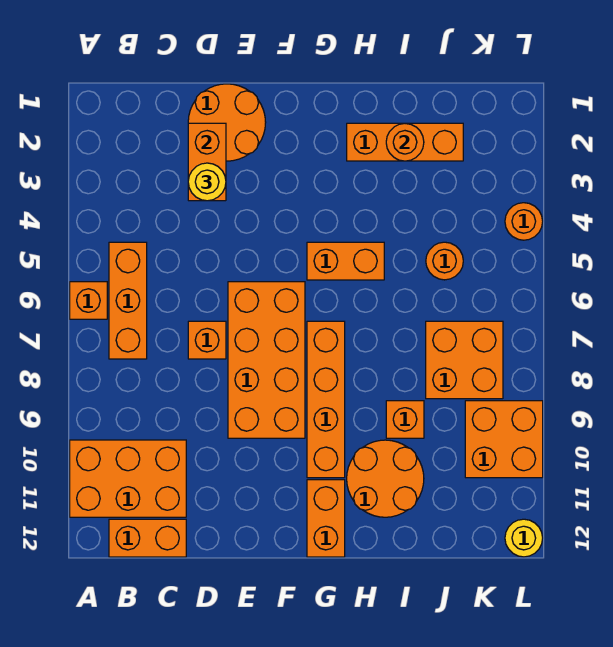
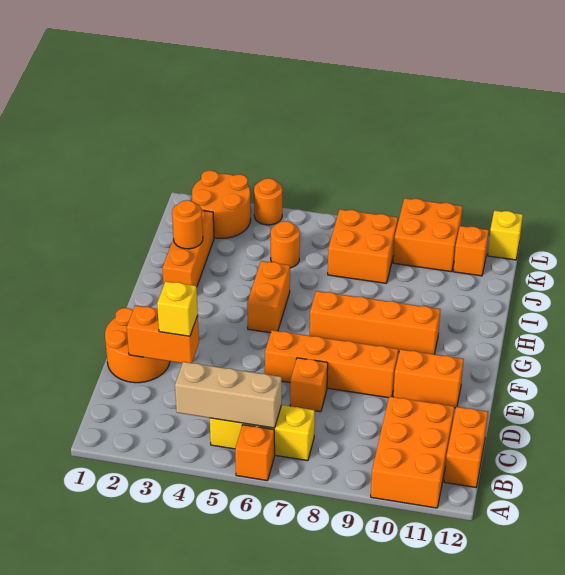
none -> tan brick B4:B6 level 2
orange brick B5:B7 level 1 -> yellow brick B5:B7 level 1
yellow round brick D3 level 3 -> yellow brick D3 level 3
orange brick E6:F9 level 1 -> orange brick E6:E9 level 1
orange brick G11:G12 level 1 -> orange brick E10:E11 level 1
orange round brick H10:I11 level 1 -> orange round brick K2:L3 level 1
orange brick I9 level 1 -> orange brick K11 level 1
yellow round brick L12 level 1 -> yellow brick L12 level 1

